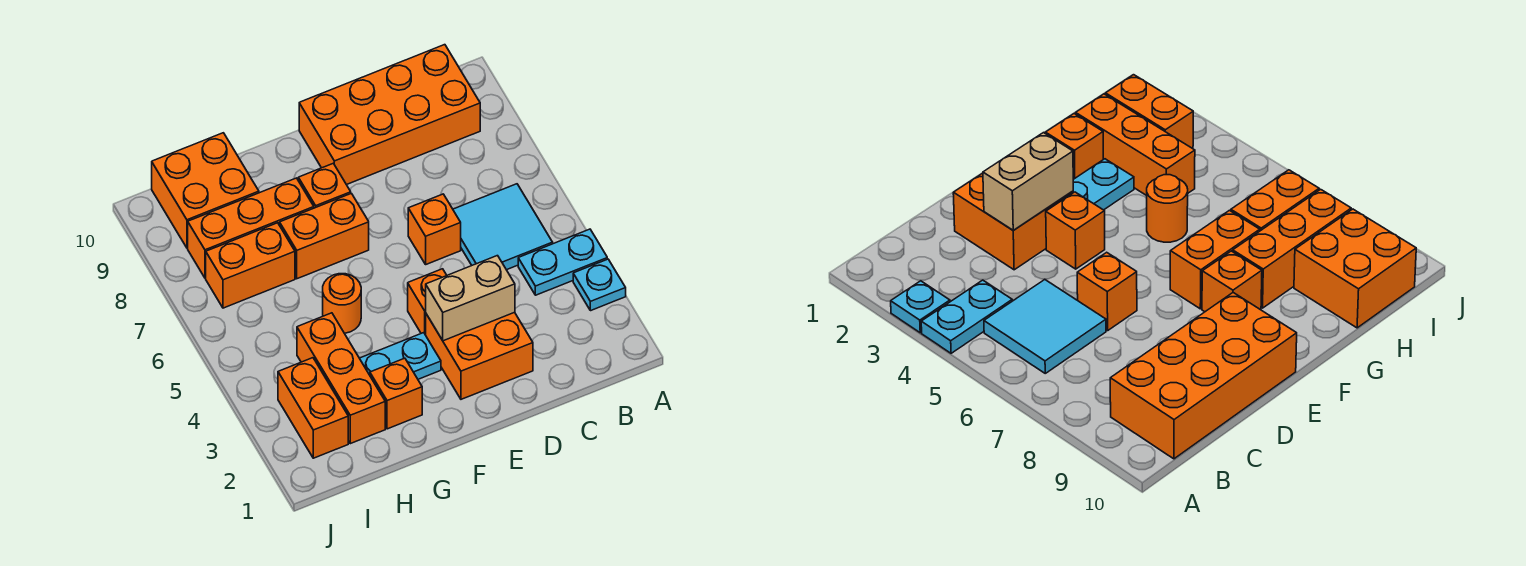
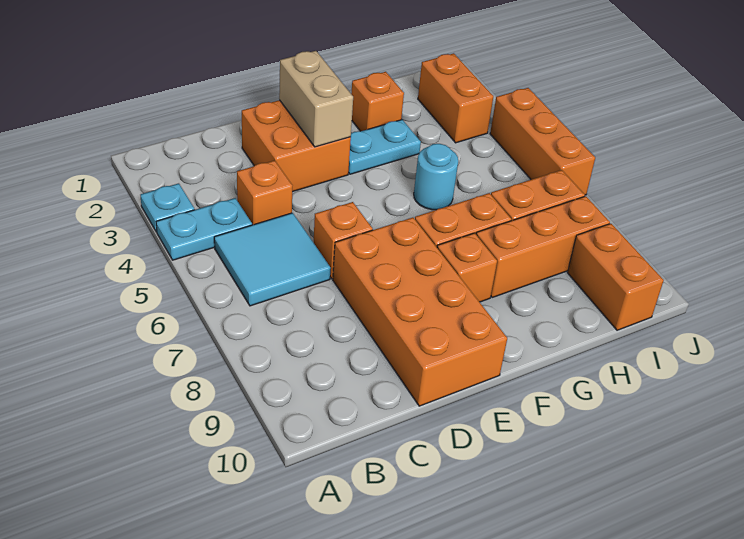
orange brick B9:E10 level 1 -> orange brick D7:E10 level 1
tan brick D3:E3 level 2 -> tan brick E2:E3 level 2
orange brick E4 level 1 -> orange brick C4 level 1
orange round brick G5 level 1 -> cyan round brick G5 level 1
orange brick H2:H4 level 1 -> orange brick J4:J6 level 1
orange brick H9:I10 level 1 -> orange brick I9:I10 level 1

